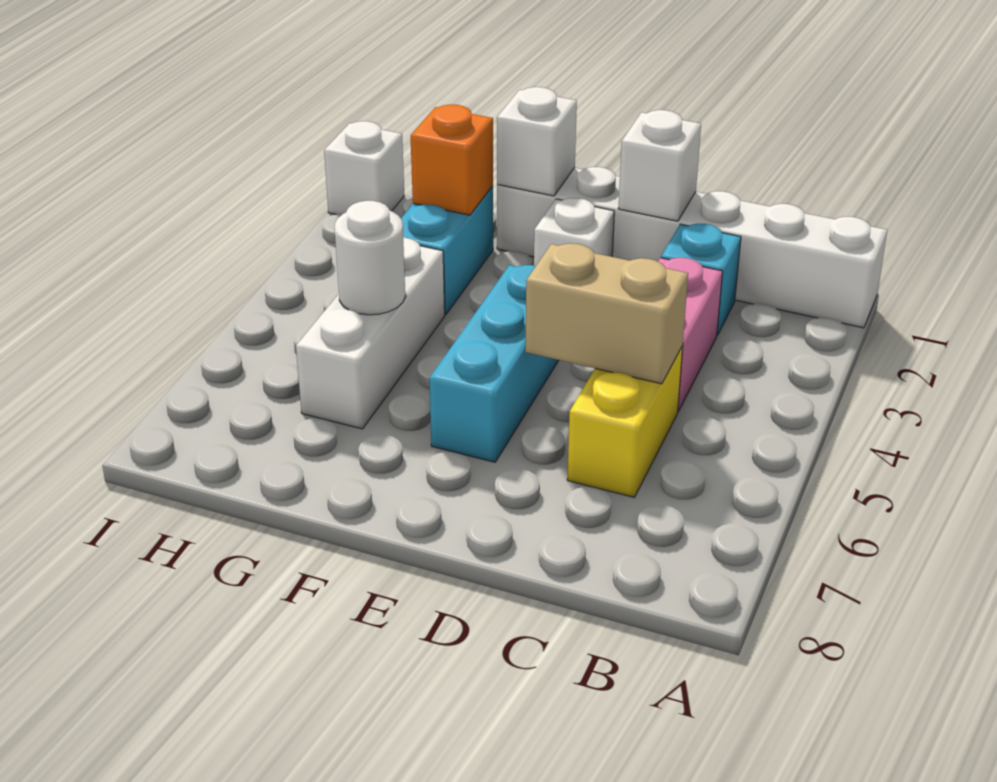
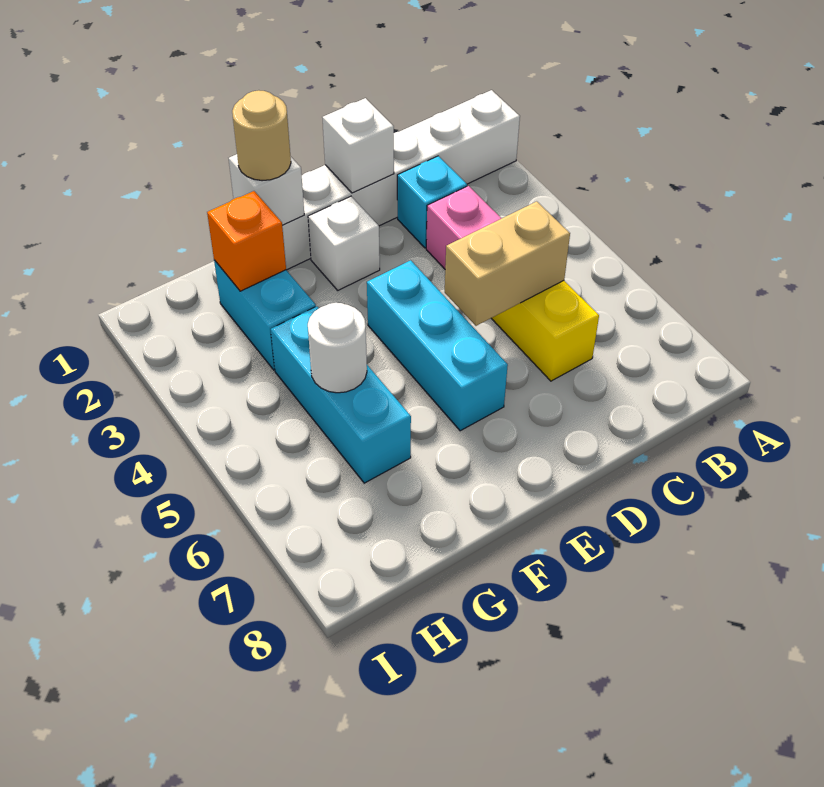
none -> tan round brick F1 level 3
white brick G4:G6 level 1 -> cyan brick G4:G6 level 1
white brick I1 level 1 -> none

